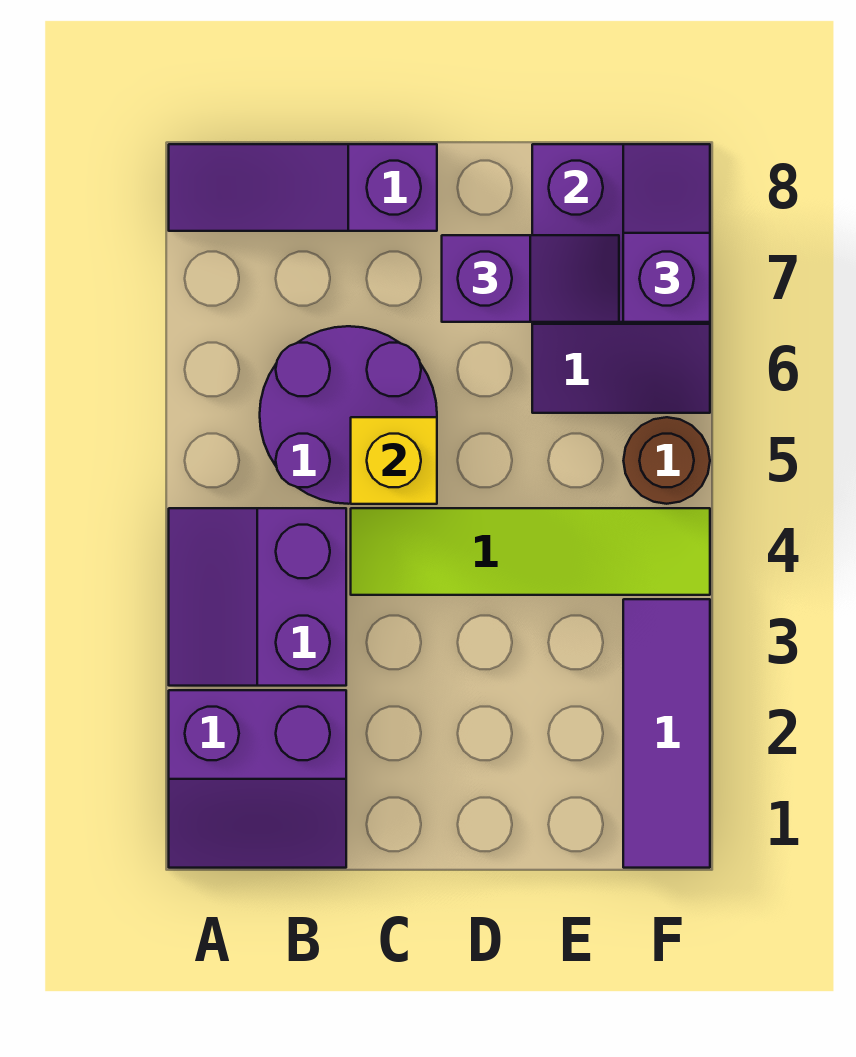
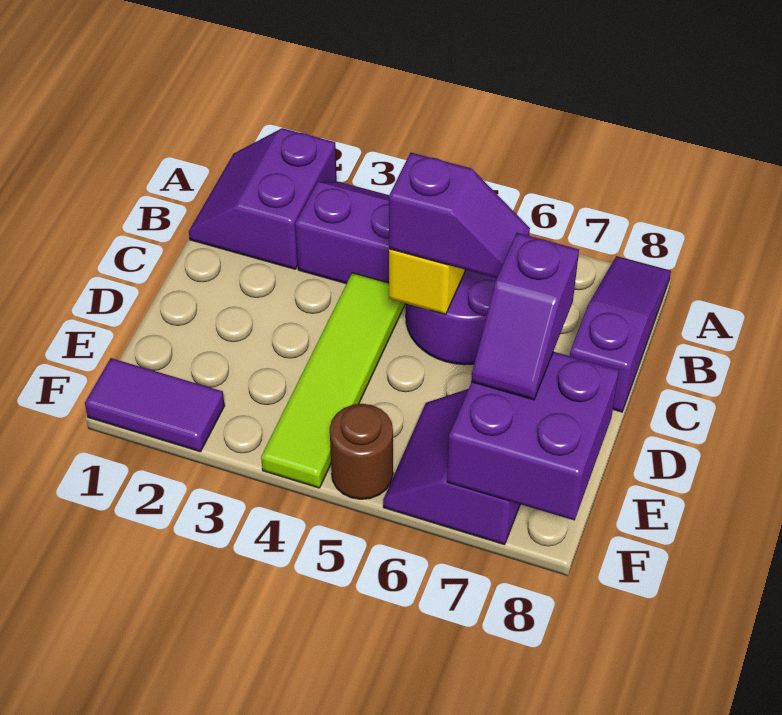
purple tile F1:F3 level 1 -> purple tile F1:F2 level 1
purple slope F7:F8 level 3 top 7 -> purple slope C5:C6 level 3 top 5

